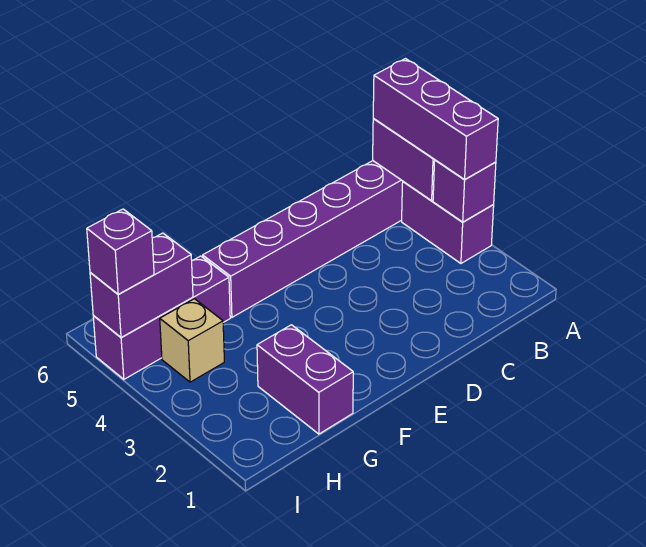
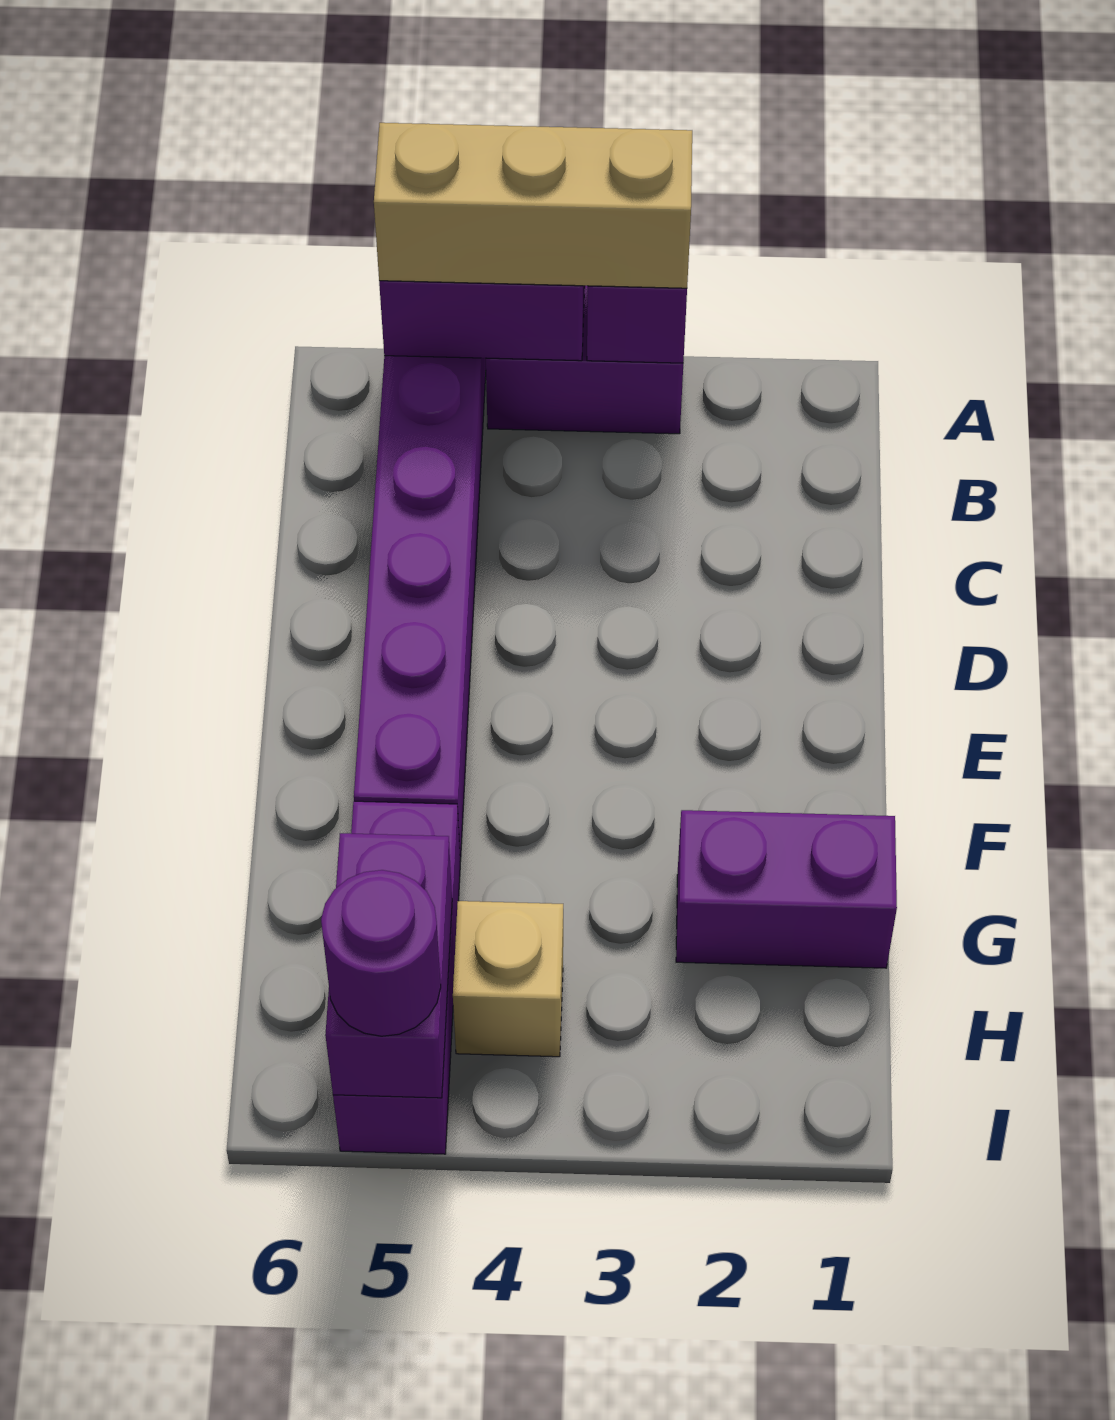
purple brick A3:A5 level 3 -> tan brick A3:A5 level 3
purple brick I5 level 3 -> purple round brick I5 level 3

